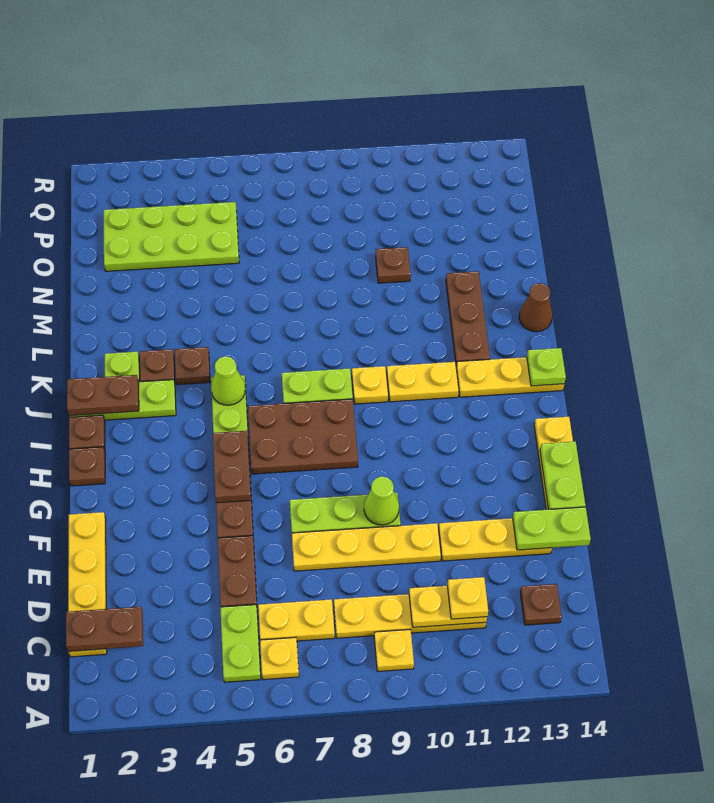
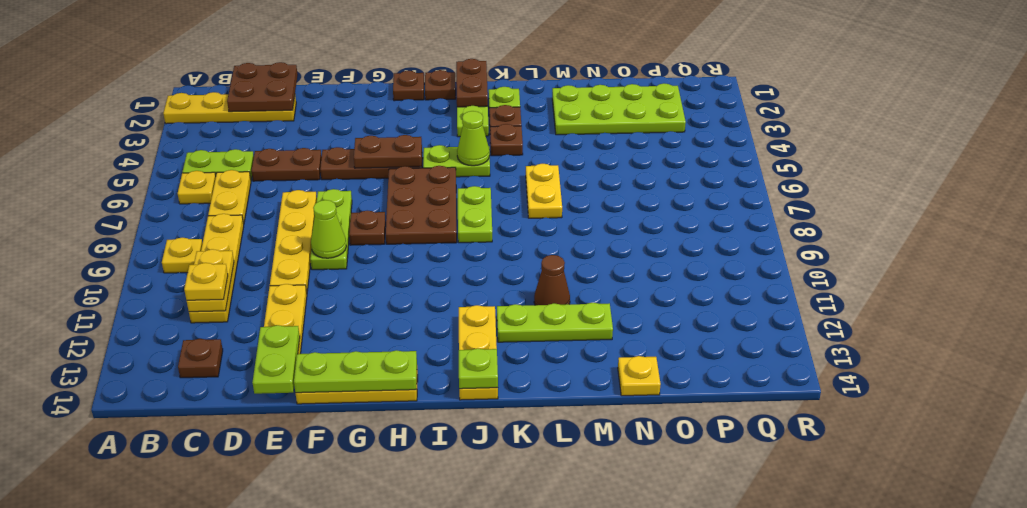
yellow plate C1:F1 level 1 -> yellow plate A2:D2 level 1
brown plate C1:C2 level 2 -> brown plate C1:D2 level 2
lime plate F14:G14 level 2 -> lime plate F14:H14 level 2
yellow plate J9 level 1 -> yellow plate N14 level 1
yellow plate J10:J11 level 1 -> yellow plate L6:L7 level 1
brown plate K12:M12 level 1 -> lime plate K12:M12 level 1
brown cone L14 level 1 -> brown cone L11 level 1
brown plate N10 level 1 -> brown plate G8 level 1
lime plate O2:P5 level 1 -> lime plate M2:P3 level 1

